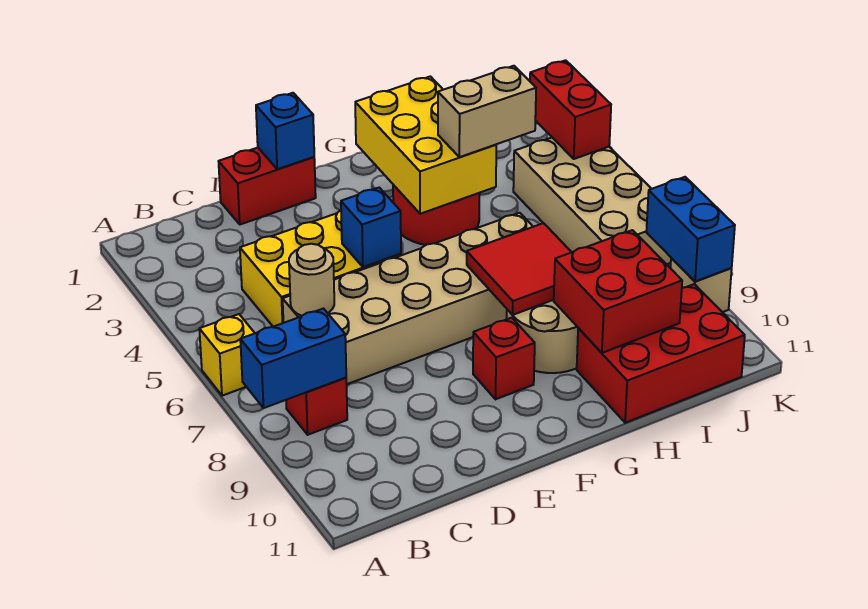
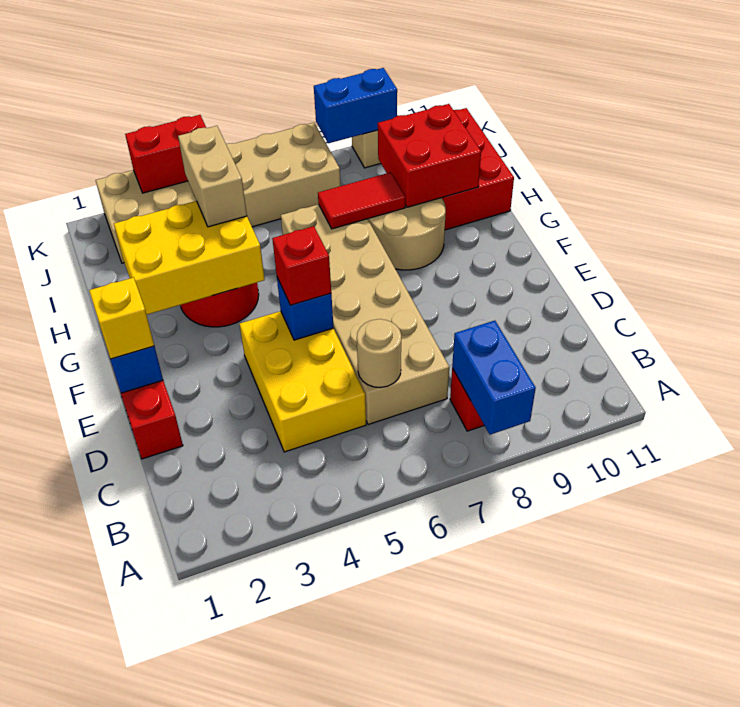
yellow brick A6 level 1 -> yellow brick E1 level 3
red brick F9 level 1 -> red brick E5 level 3
red tile G7:H8 level 2 -> red tile H7:H8 level 2
tan brick J4:K7 level 1 -> tan brick J2:K7 level 1

